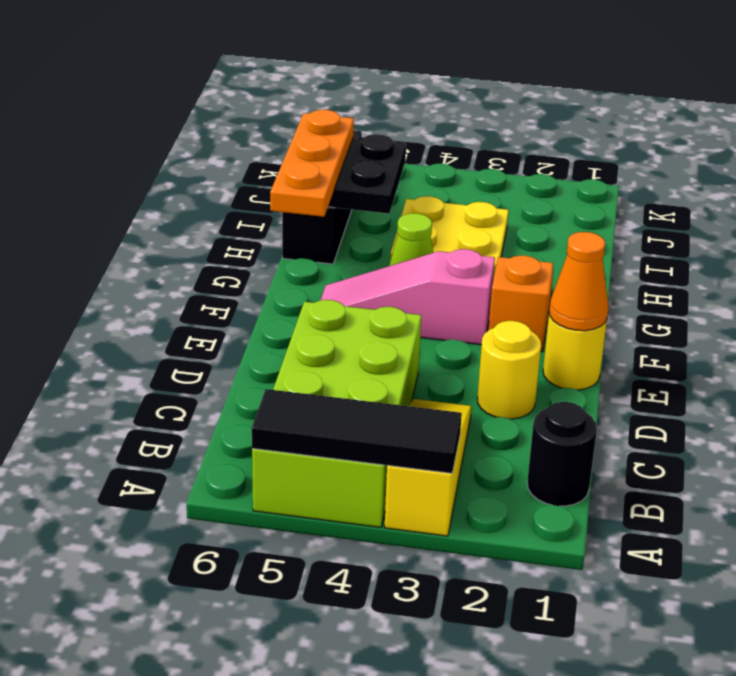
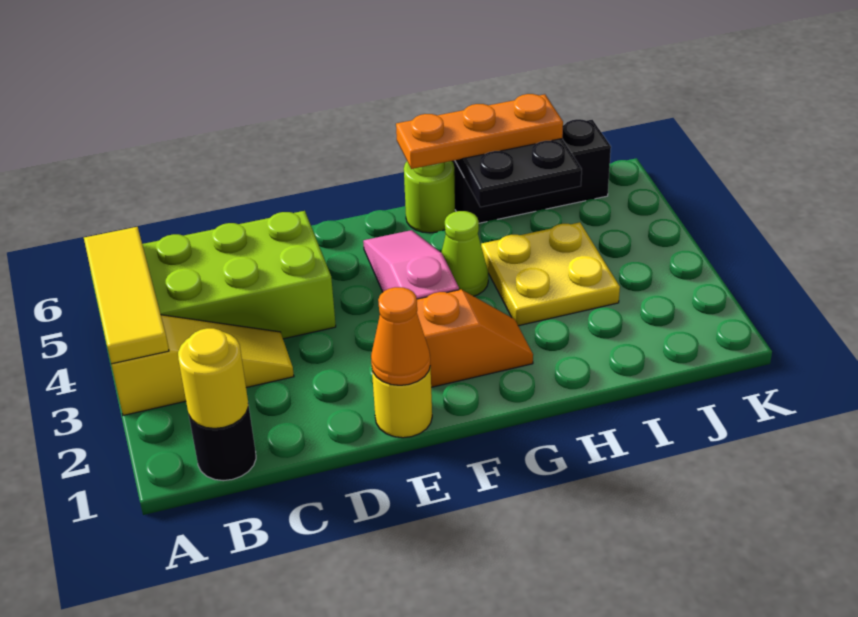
black tile A3:A5 level 2 -> yellow tile A3:A5 level 2
yellow round brick D2 level 1 -> yellow round brick B1 level 2
none -> lime round brick G6 level 1

